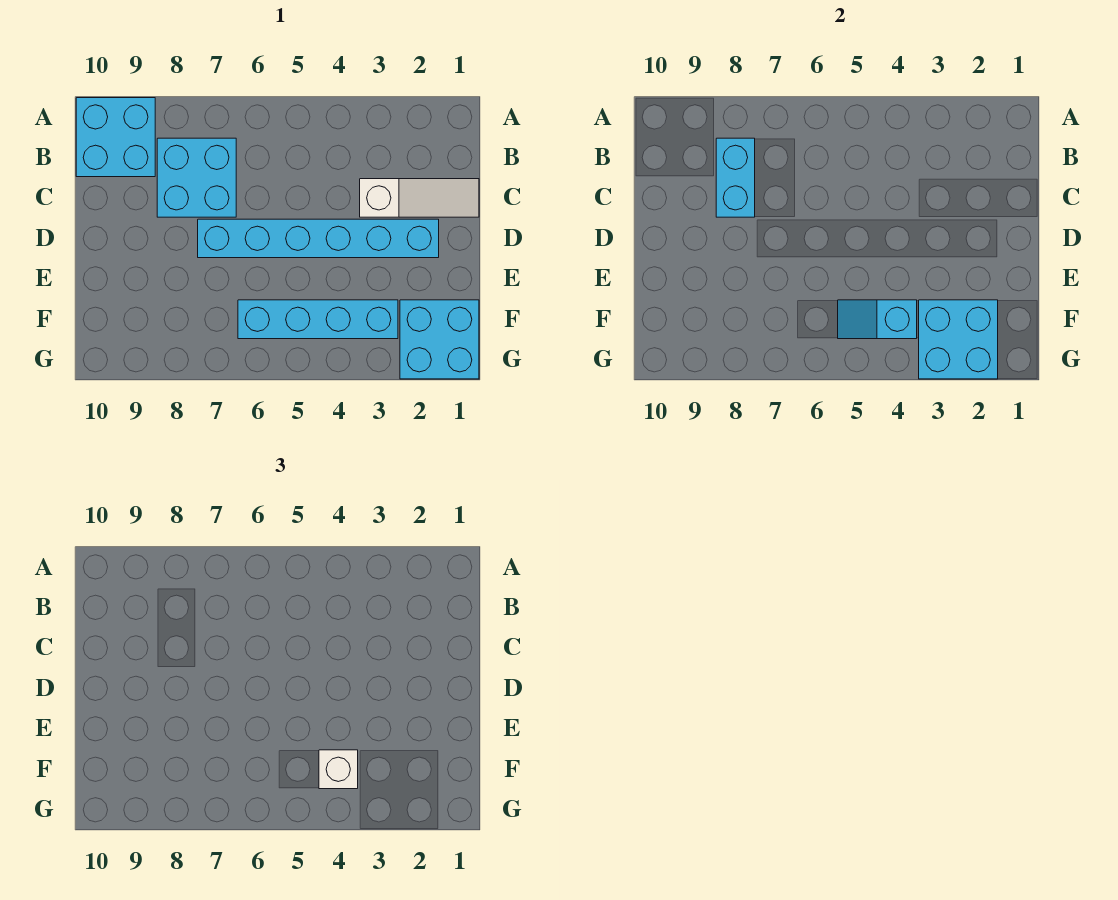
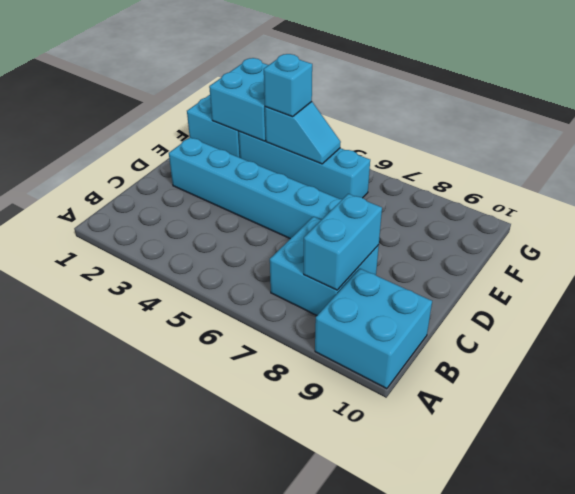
white slope C1:C3 level 1 top 3 -> none
white brick F4 level 3 -> cyan brick F4 level 3

